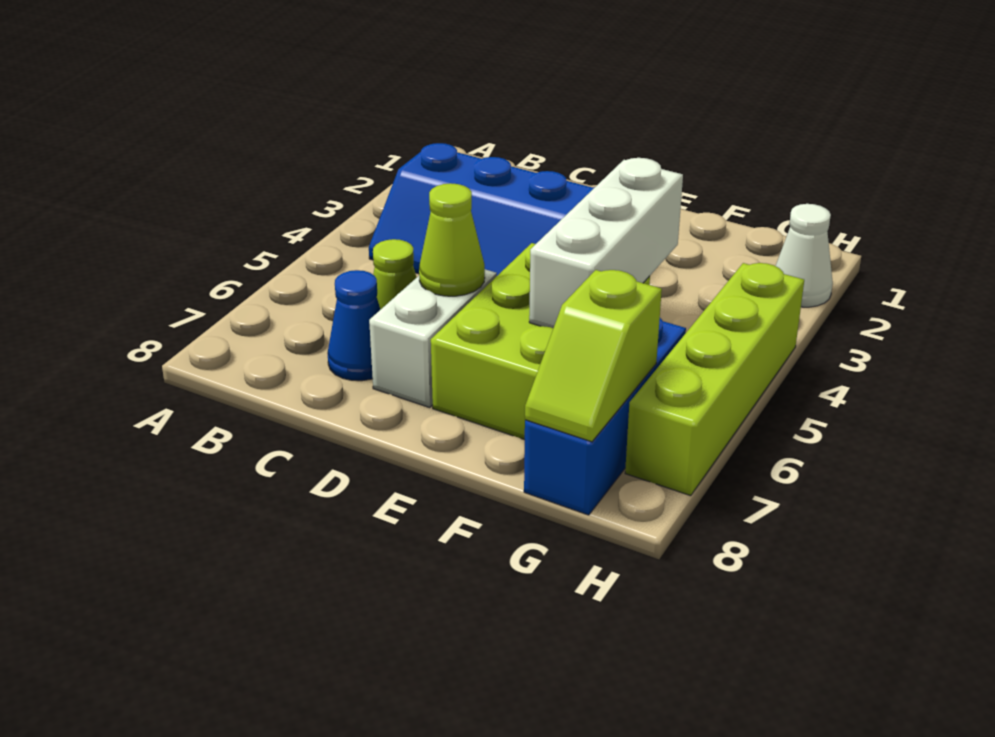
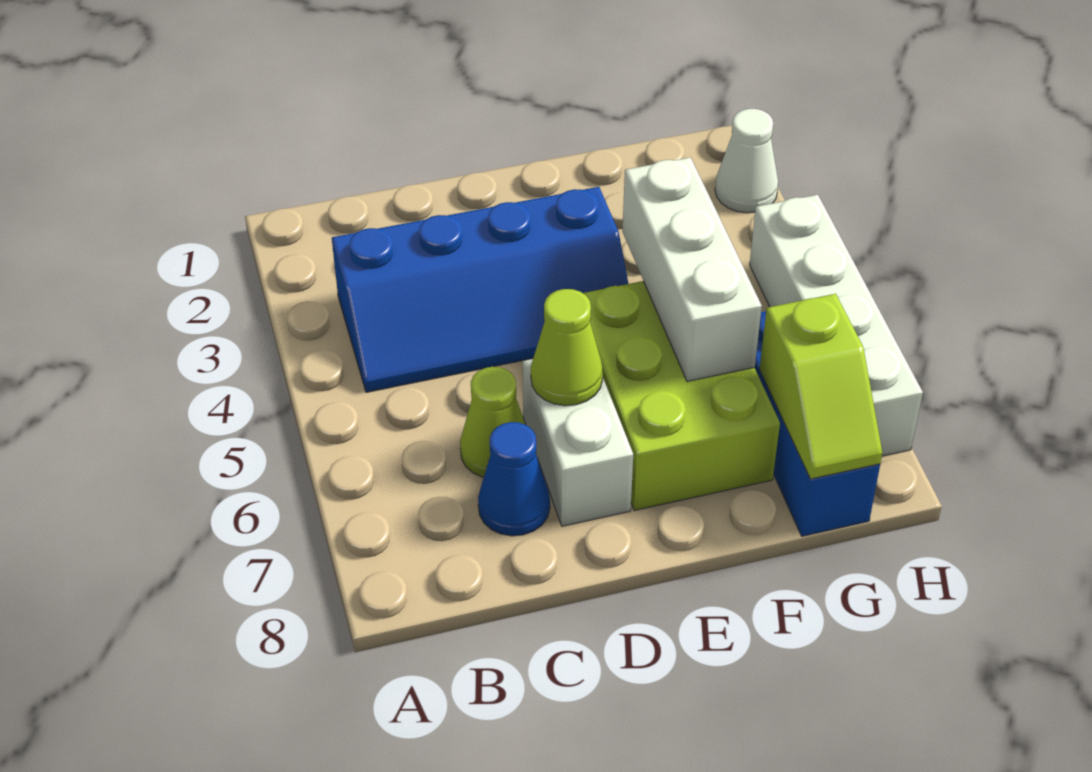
lime brick H4:H7 level 1 -> white brick H4:H7 level 1

